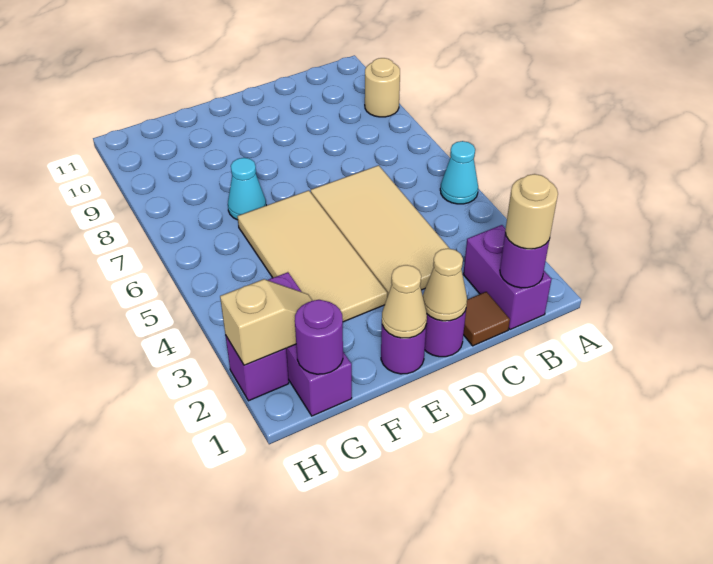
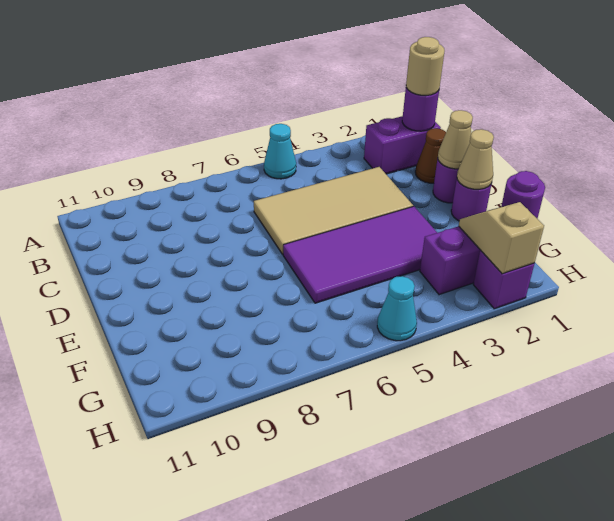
tan round brick A9 level 1 -> none
brown tile C1 level 1 -> brown cone C1 level 1
tan tile E3:F6 level 1 -> purple tile E3:F6 level 1
cyan cone F7 level 1 -> cyan cone H5 level 1

